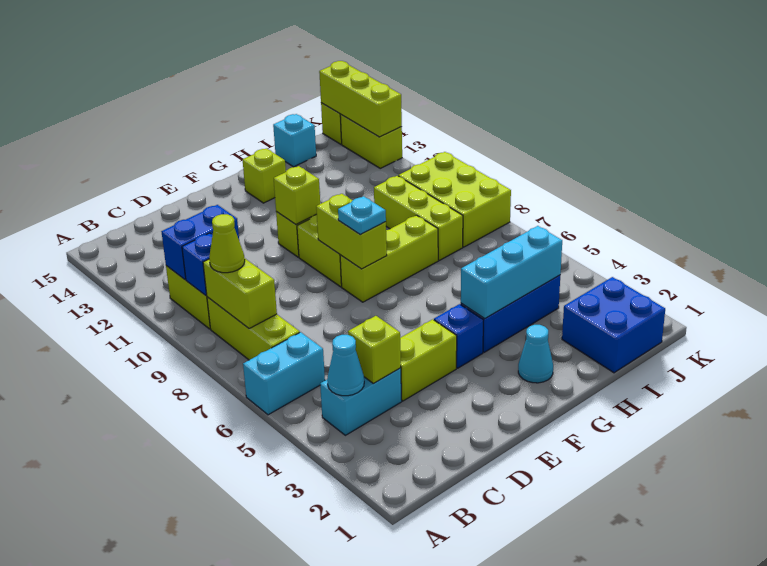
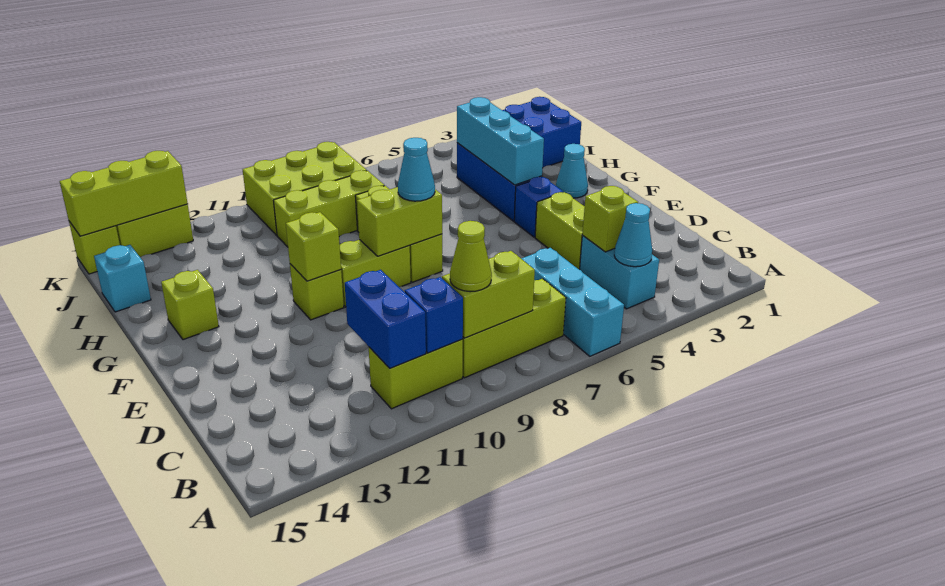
cyan brick A6:B6 level 1 -> cyan brick A6:C6 level 1
cyan plate F8 level 3 -> cyan cone F8 level 3

